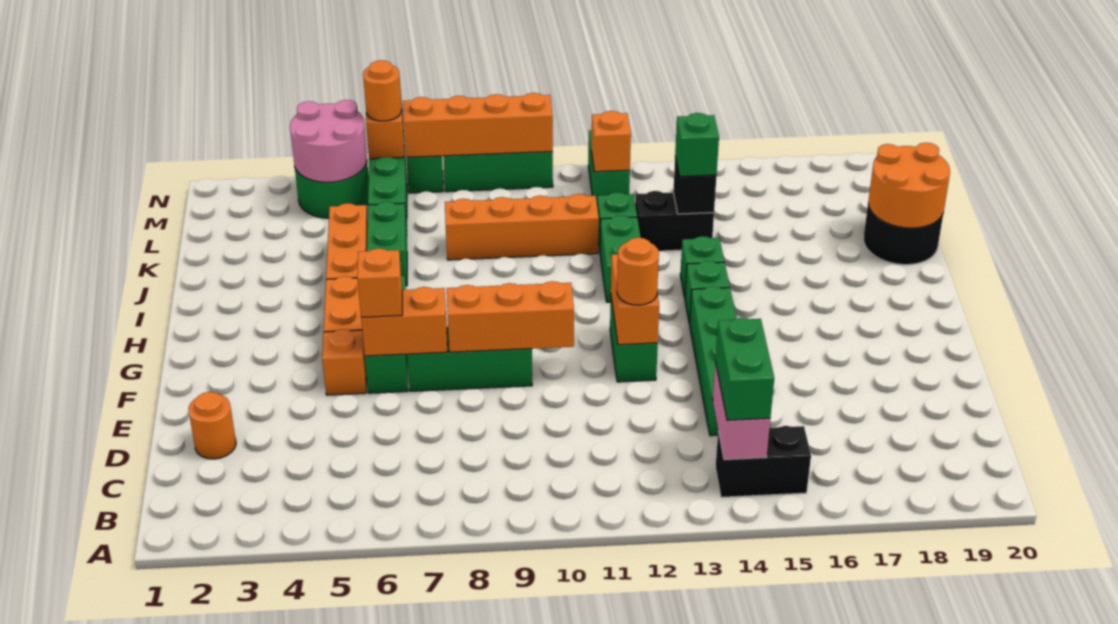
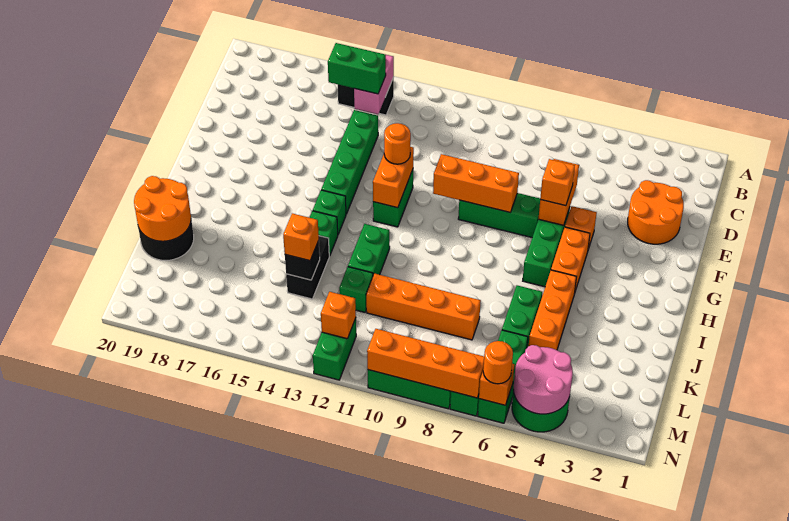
green brick B14:C14 level 3 -> green brick C14:C15 level 3
orange round brick D2 level 1 -> orange round brick D2:E3 level 1
orange brick F6:F7 level 2 -> orange brick E6:F6 level 2
black brick K13:K14 level 1 -> black brick J14:K14 level 1
green brick K14 level 3 -> orange brick K14 level 3

